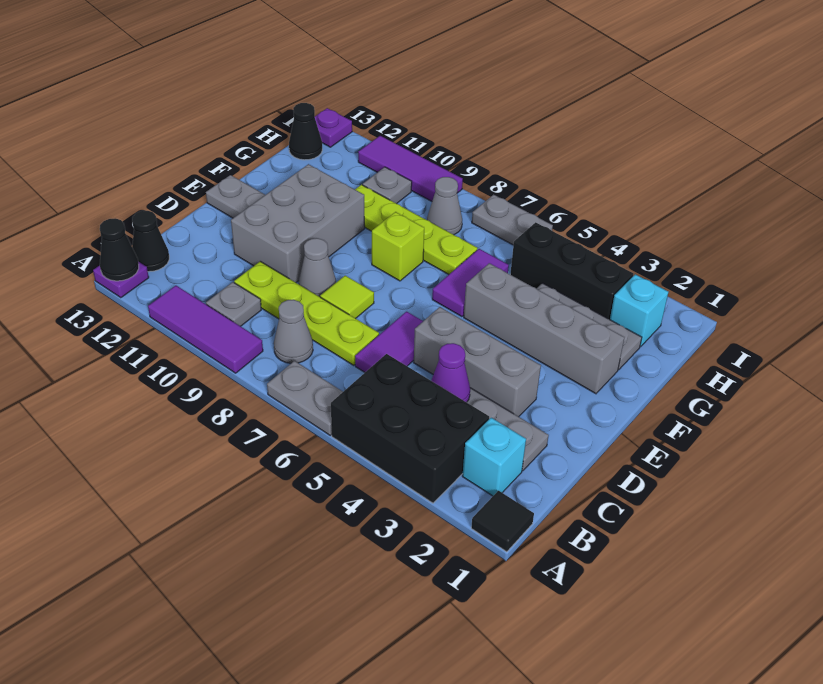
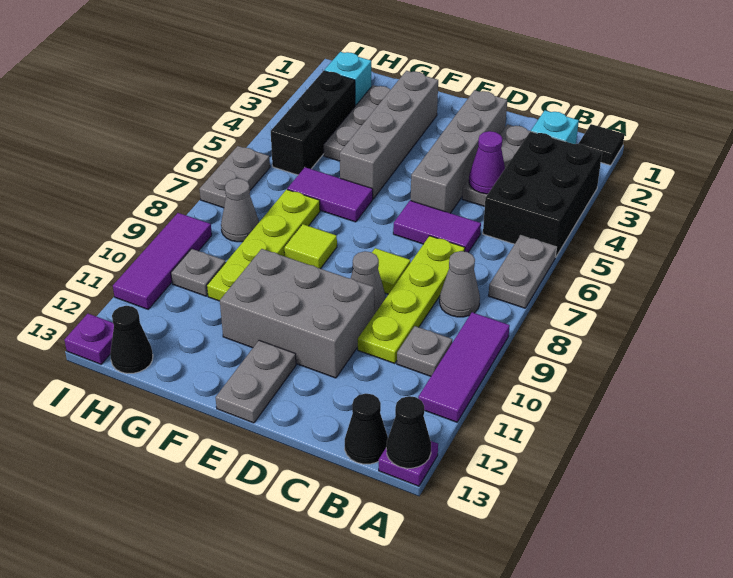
grey brick D3:D5 level 1 -> grey brick D2:D5 level 1
lime brick F8 level 1 -> lime tile F8 level 1

